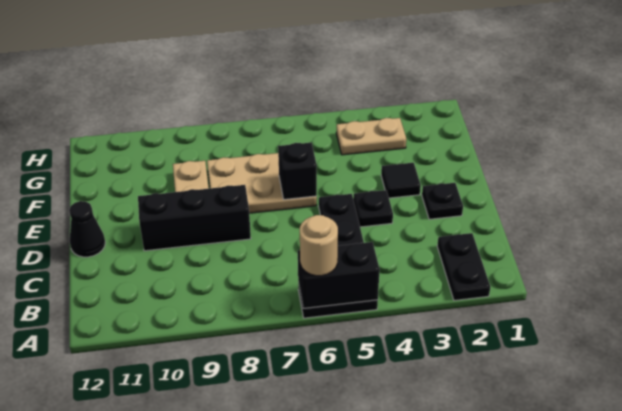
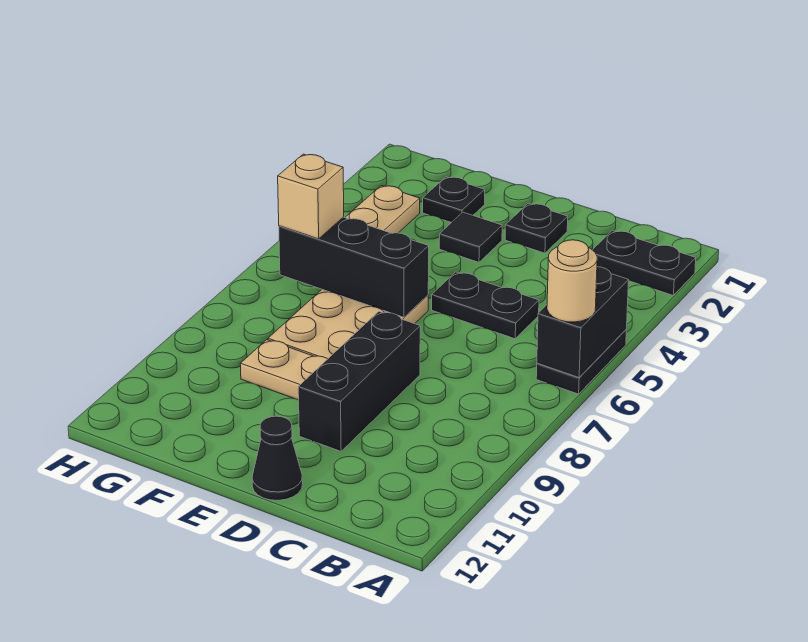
black plate D4 level 1 -> black plate F2 level 1
black brick E6 level 2 -> black brick E6:G6 level 2
none -> tan brick G6 level 3

